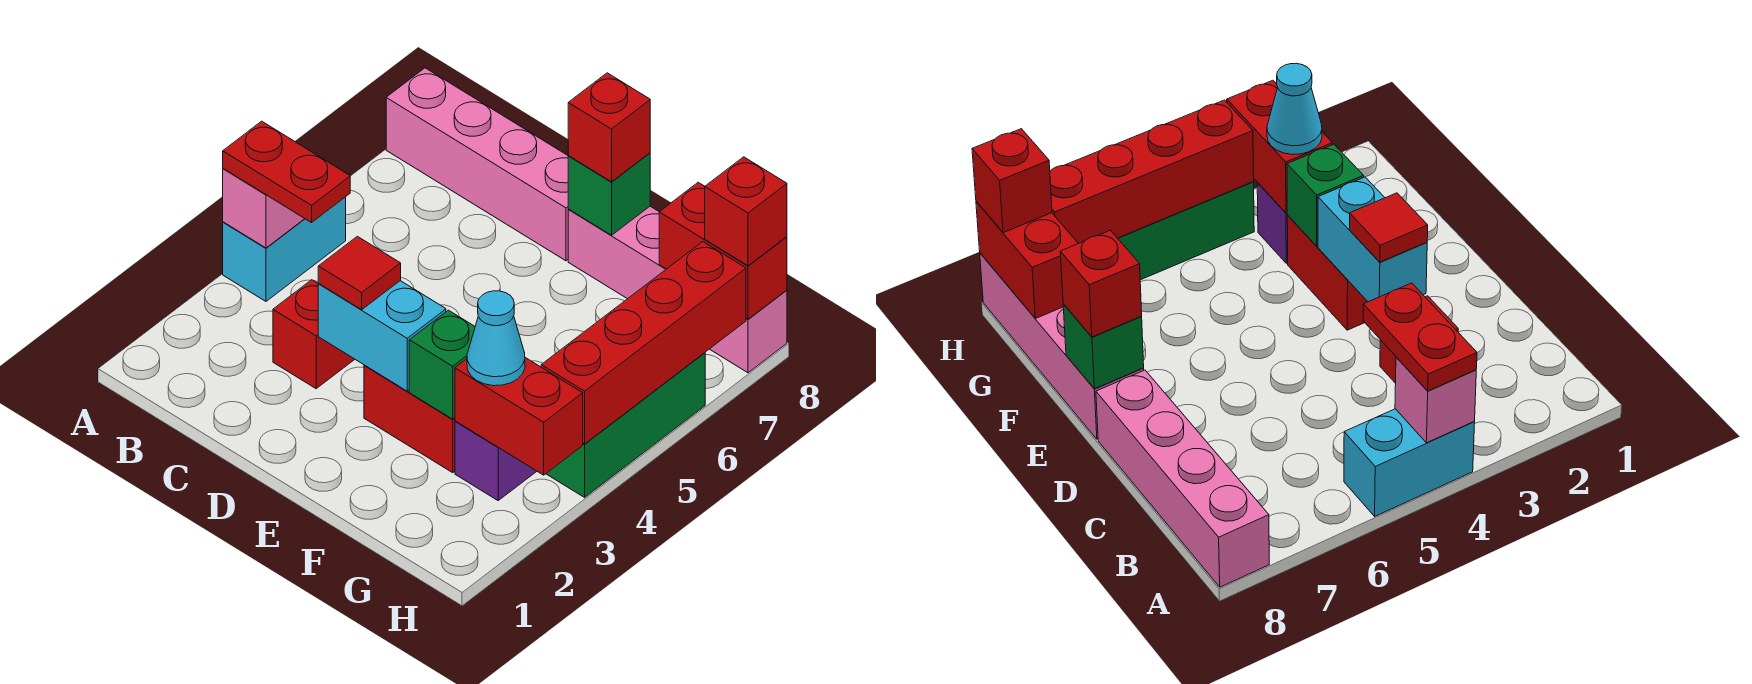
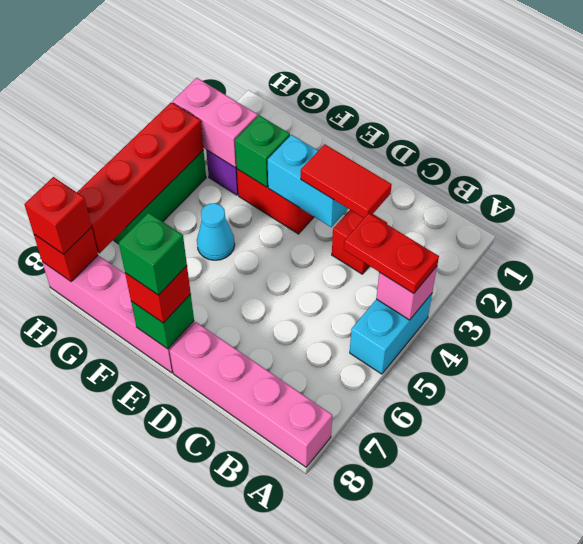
red tile D3 level 3 -> red tile C3:D3 level 3
none -> green brick E8 level 4
red brick G3:H3 level 2 -> pink brick G3:H3 level 2
cyan cone G3 level 3 -> cyan cone F5 level 1
red brick G8:H8 level 2 -> red brick H8 level 2

